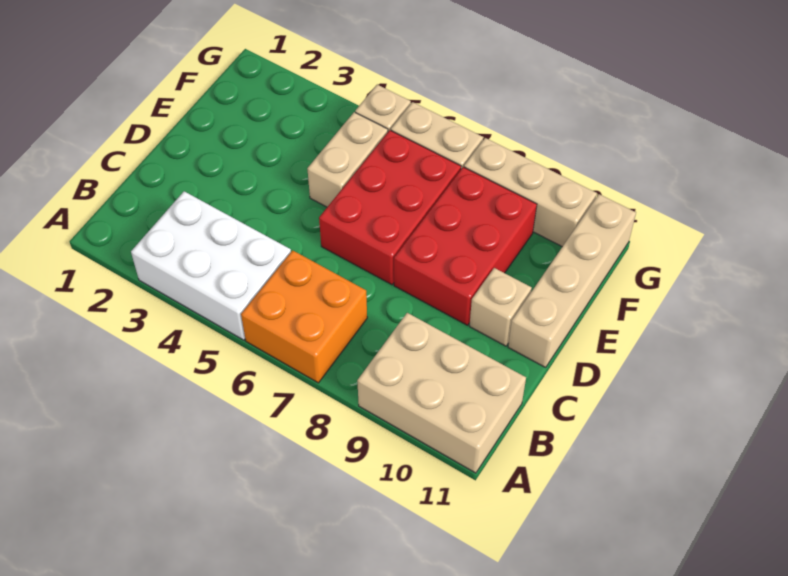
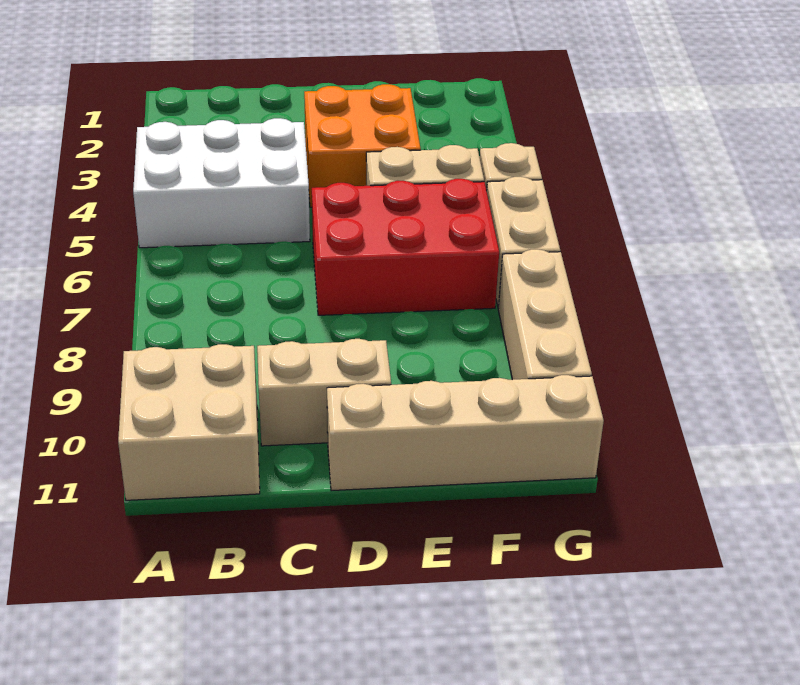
white brick A3:B5 level 1 -> white brick A4:C5 level 1
orange brick A6:B7 level 1 -> orange brick D3:E4 level 1
tan brick A9:B11 level 1 -> tan brick A10:B11 level 1
red brick D8:F9 level 1 -> none
tan brick D10 level 1 -> tan brick C10:D10 level 1

